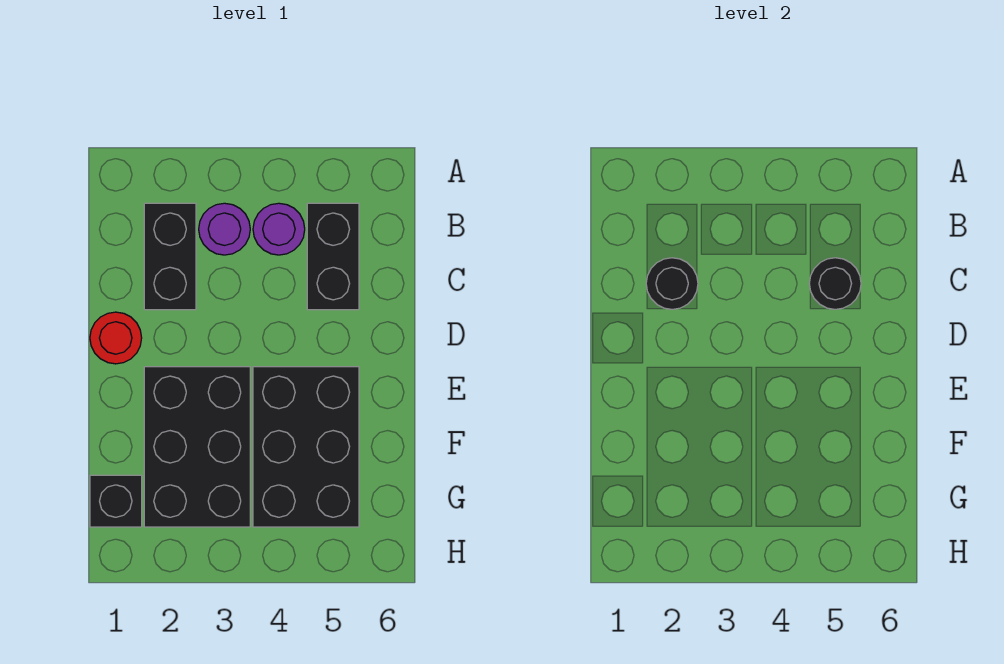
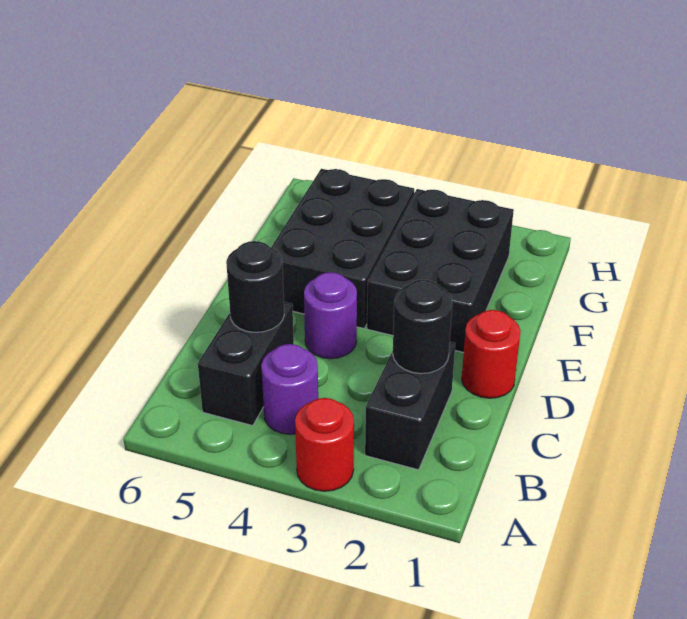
none -> red round brick A3 level 1
purple round brick B3 level 1 -> purple round brick D4 level 1
black brick G1 level 1 -> none

